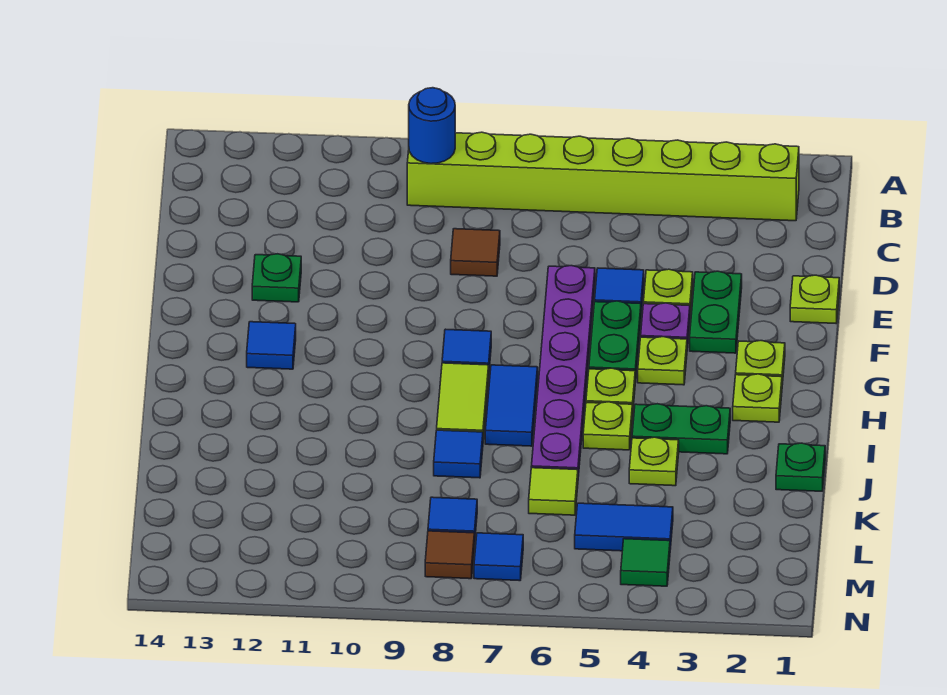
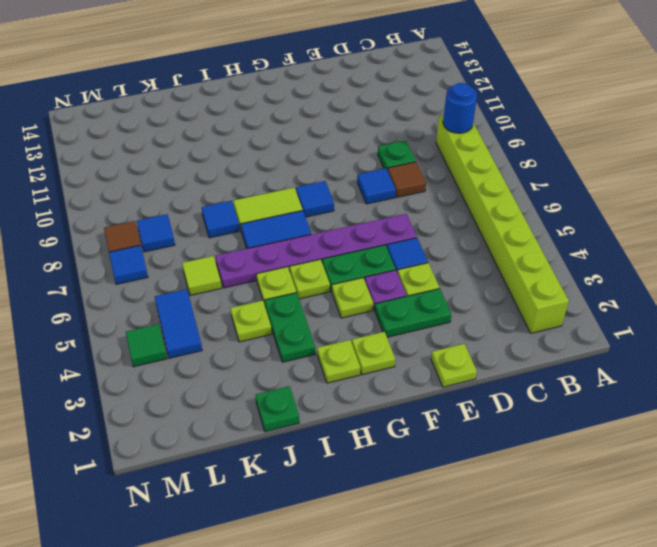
green plate E12 level 1 -> green plate D9 level 1
blue tile G12 level 1 -> blue tile E8 level 1

